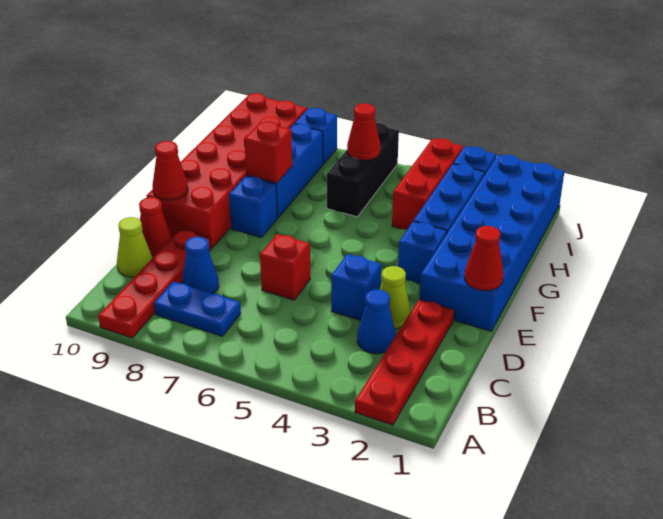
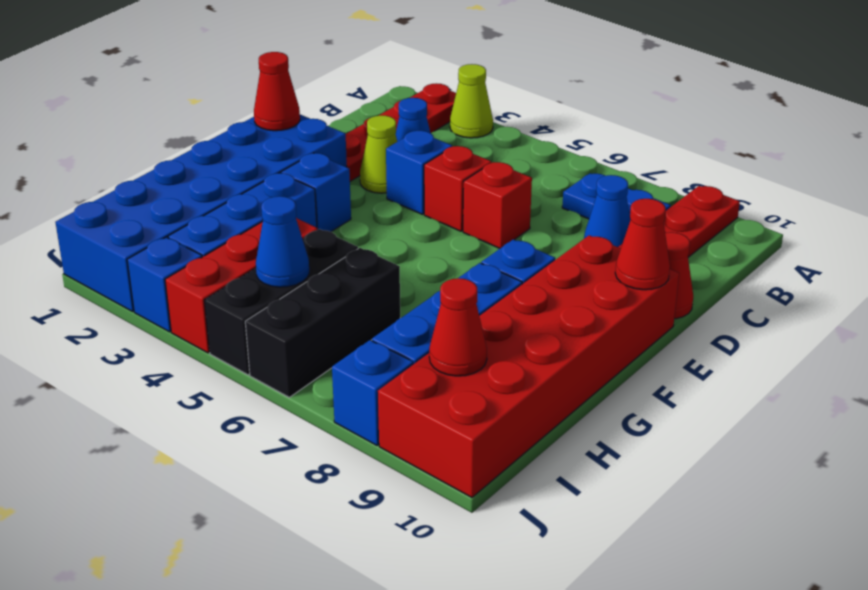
lime cone C10 level 1 -> lime cone A3 level 1
red brick G8 level 2 -> red brick D5 level 1
none -> black brick H5:J5 level 1
none -> blue cone I5 level 2
red cone I6 level 2 -> red cone I9 level 2

